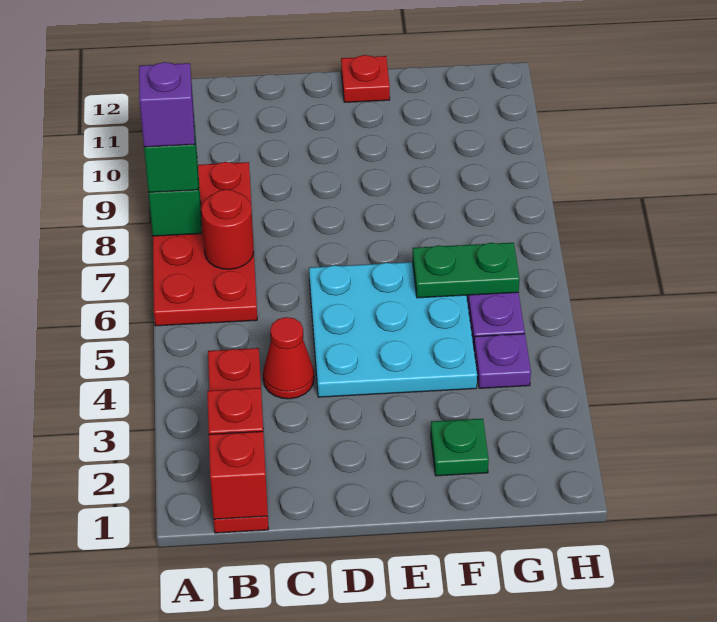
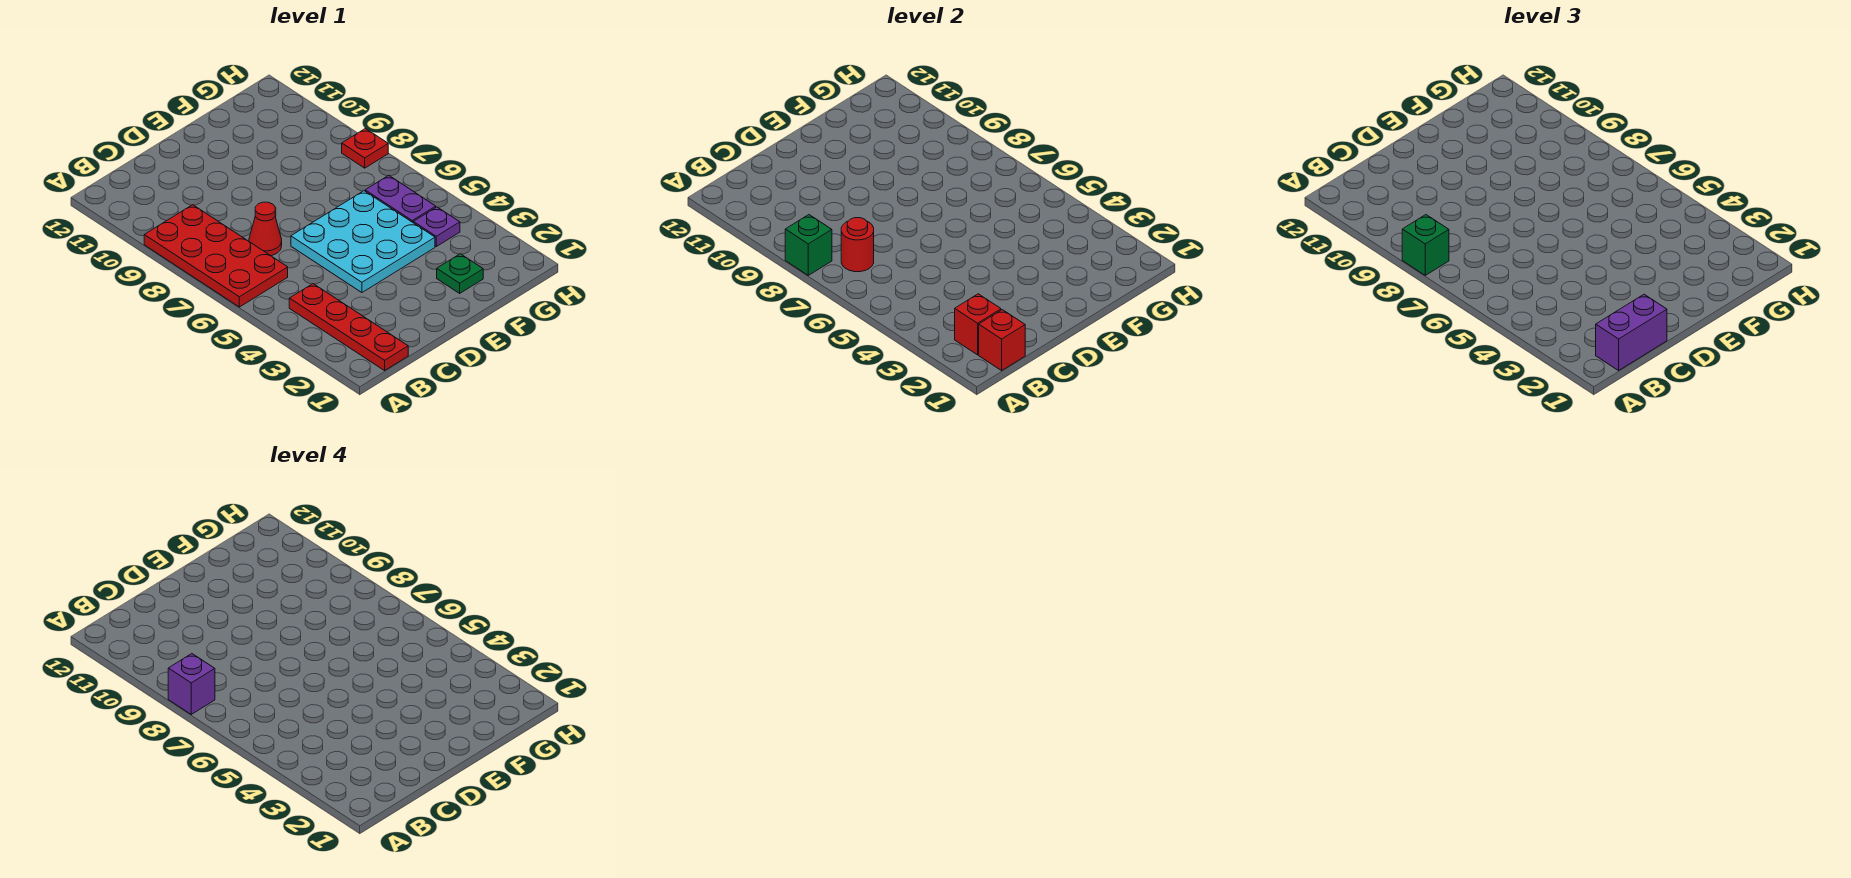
none -> purple brick B1:C1 level 3
red cone C4 level 1 -> red cone C7 level 1
red plate E12 level 1 -> red plate H8 level 1
green plate F6:G6 level 2 -> none

